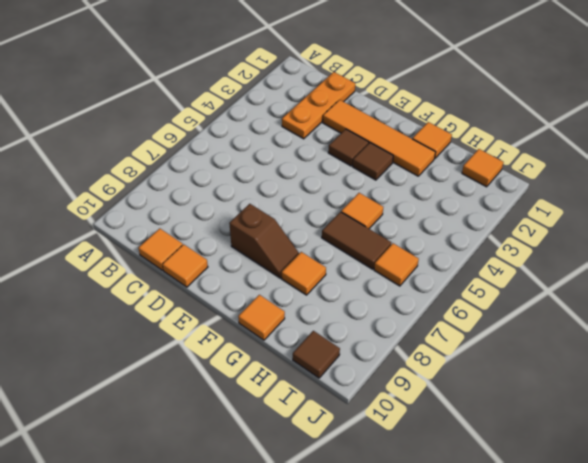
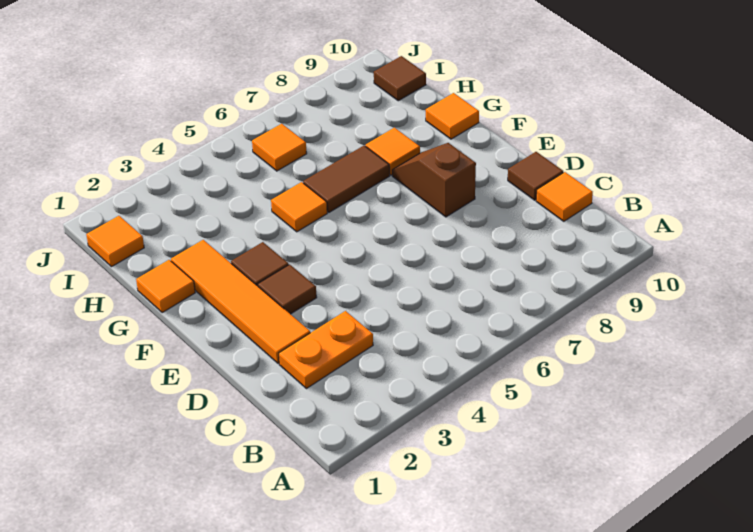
orange plate C1:C3 level 1 -> orange plate C2:C3 level 1
orange tile D10 level 1 -> brown tile D10 level 1
brown tile G6:H6 level 1 -> brown tile G6:G7 level 1

